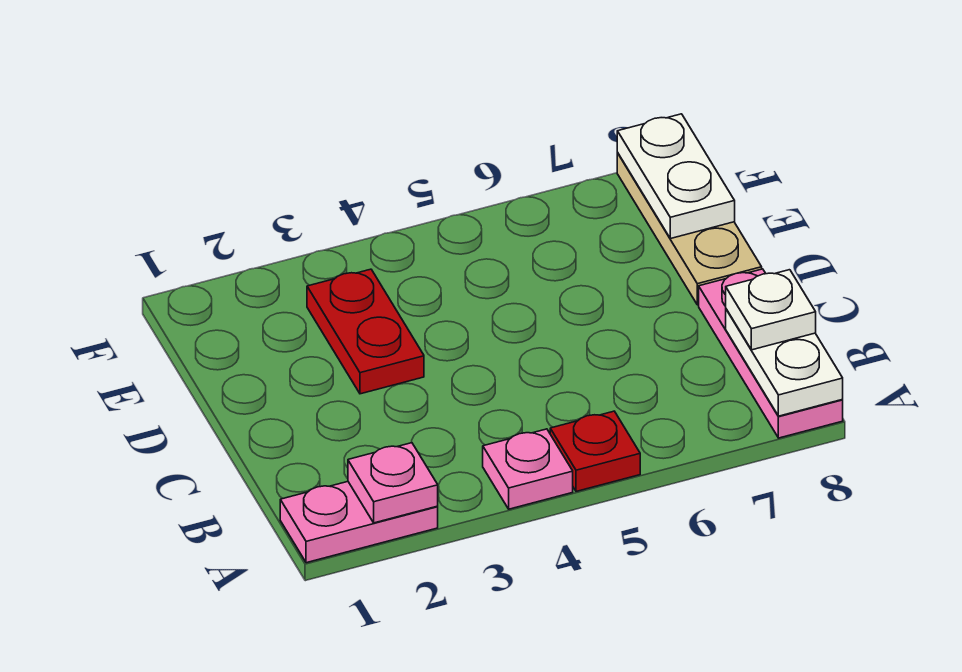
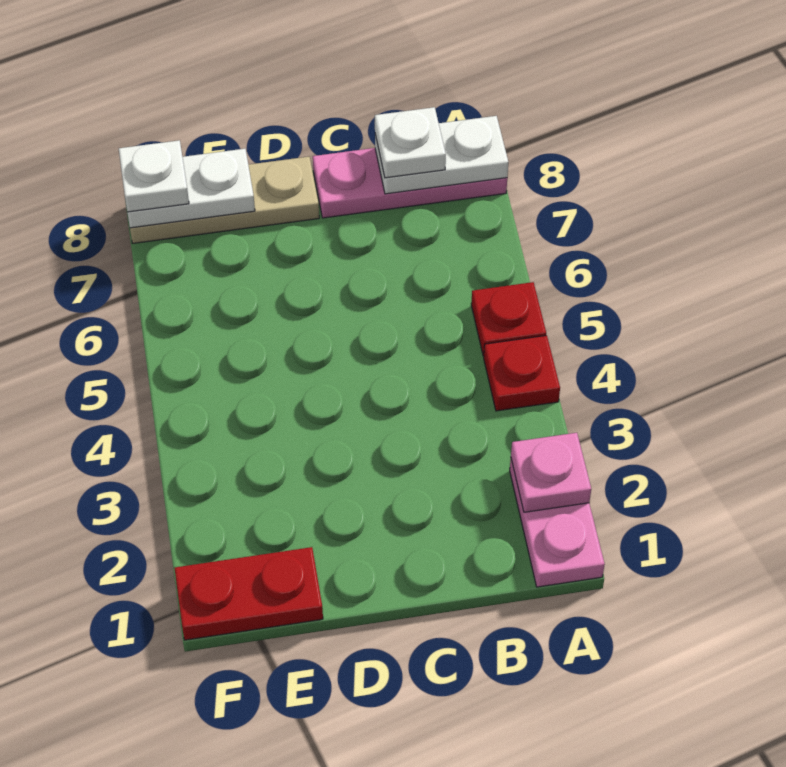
pink plate A4 level 1 -> red plate A4 level 1
red plate D3:E3 level 1 -> red plate E1:F1 level 1
none -> white plate F8 level 3

